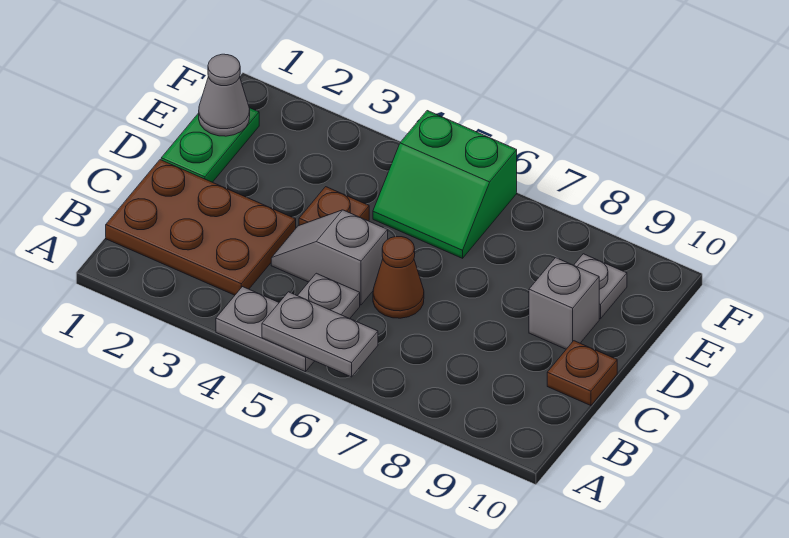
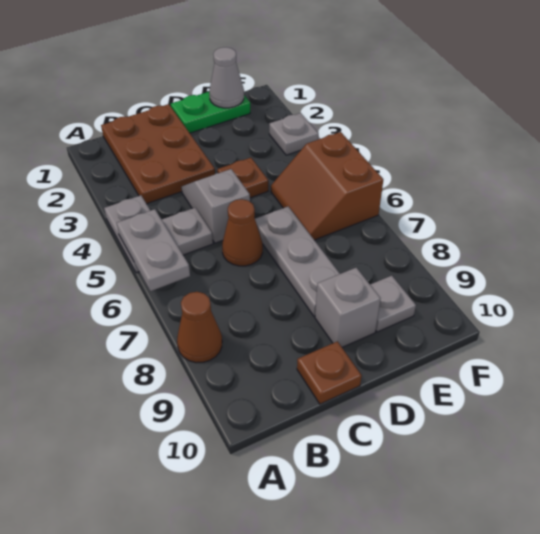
none -> brown cone A8 level 1
none -> grey plate D6:D8 level 1
green slope E5:F6 level 1 top F -> brown slope E5:F6 level 1 top F
none -> grey plate F3 level 1

